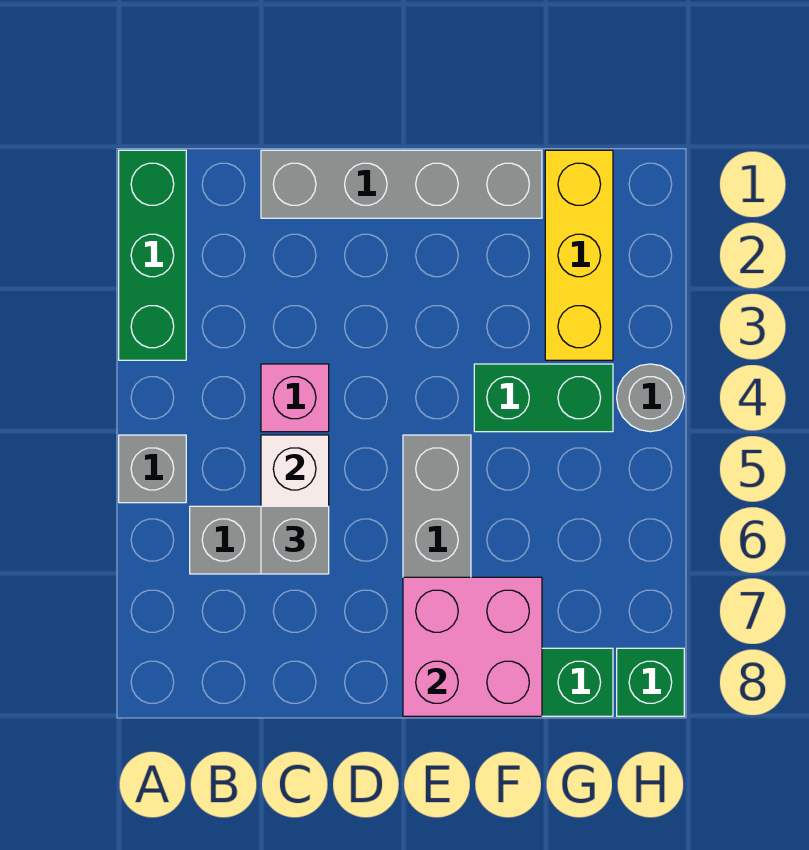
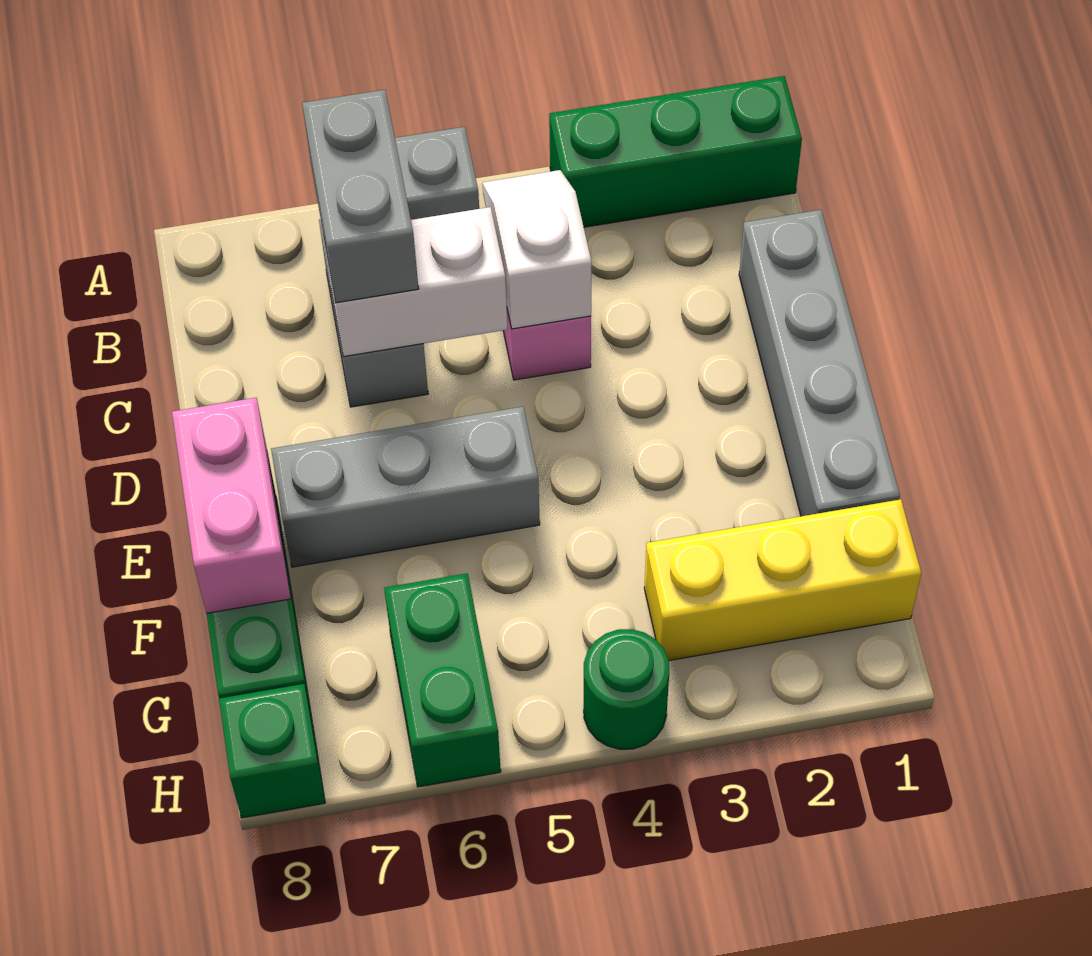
none -> white slope B4:C4 level 2 top C
grey brick C6 level 3 -> grey brick B6:C6 level 3
pink brick E7:F8 level 2 -> pink brick E8:F8 level 2
green brick F4:G4 level 1 -> green brick G6:H6 level 1
grey round brick H4 level 1 -> green round brick H4 level 1

